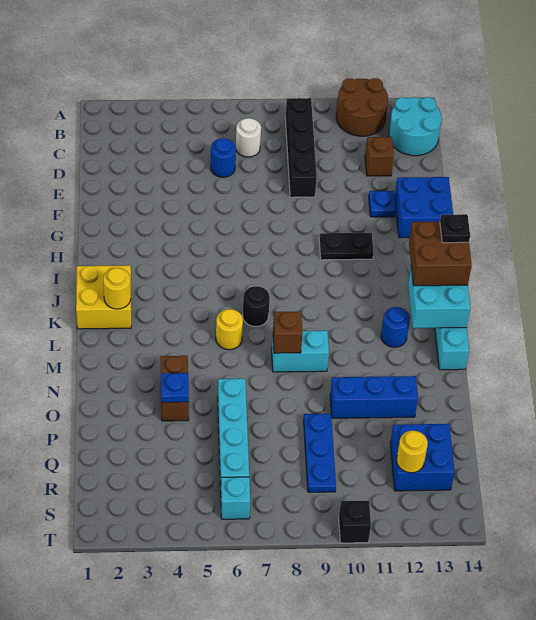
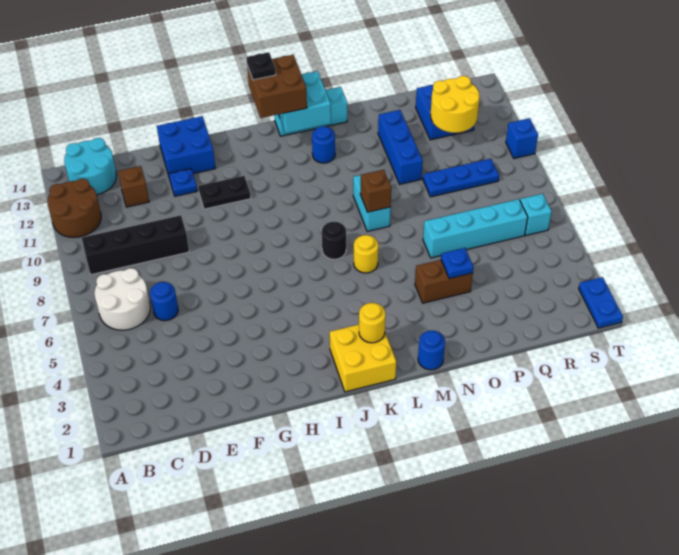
white round brick C7 level 1 -> white round brick B6:C7 level 1
black plate H10:H11 level 1 -> black plate G11:H11 level 1
none -> blue round brick M1 level 1
yellow round brick R12 level 2 -> yellow round brick Q11:R12 level 2
none -> blue plate T1:T2 level 1
black brick T10 level 1 -> blue brick T10 level 1

